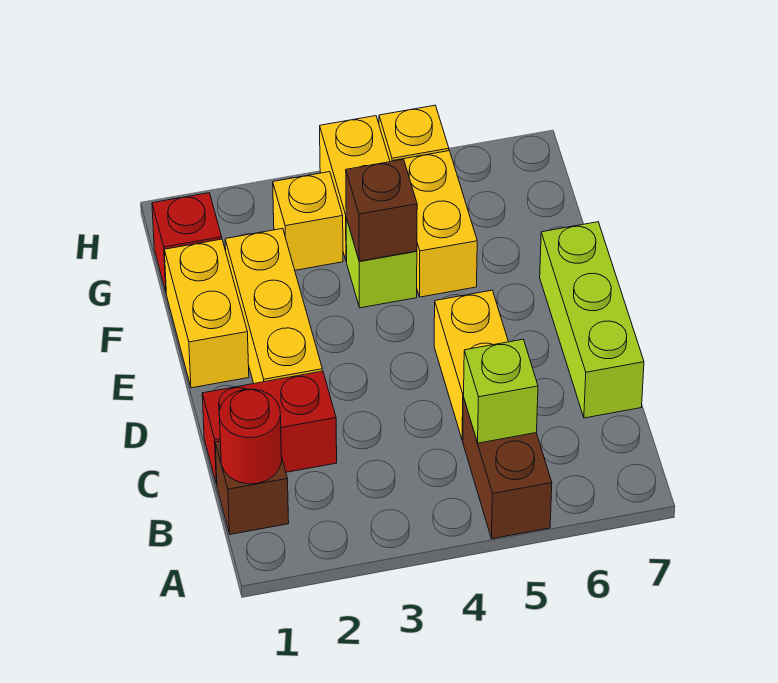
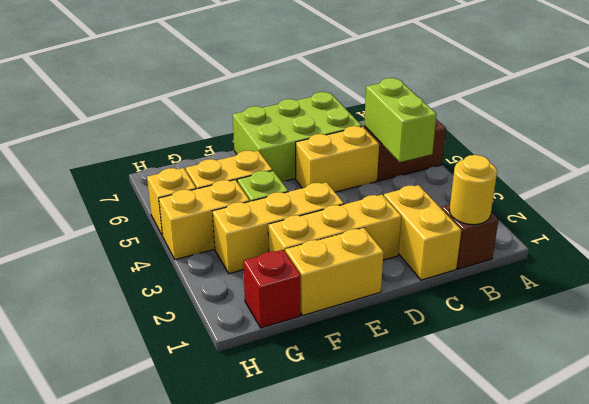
red round brick B1 level 2 -> yellow round brick B1 level 2
lime brick B5 level 2 -> lime brick B4:B5 level 2
red brick C1:C2 level 1 -> yellow brick C1:C2 level 1
lime brick C7:E7 level 1 -> lime brick C6:E7 level 1
brown brick F4 level 2 -> none
yellow brick G3 level 1 -> yellow brick E3:G3 level 1

